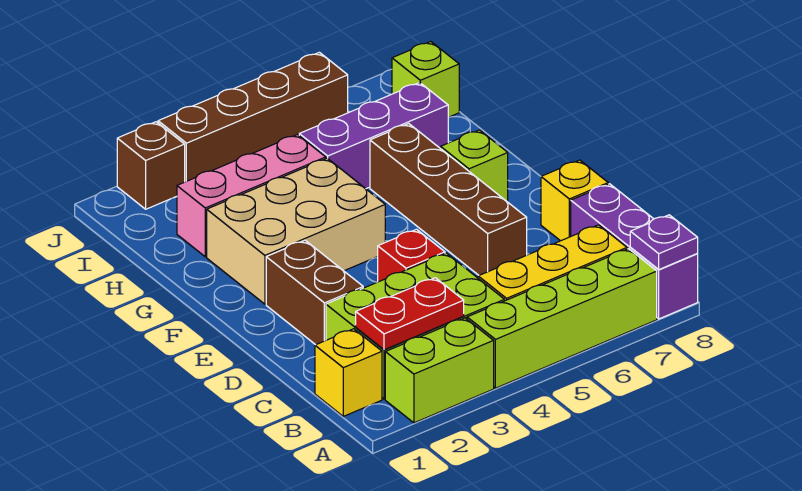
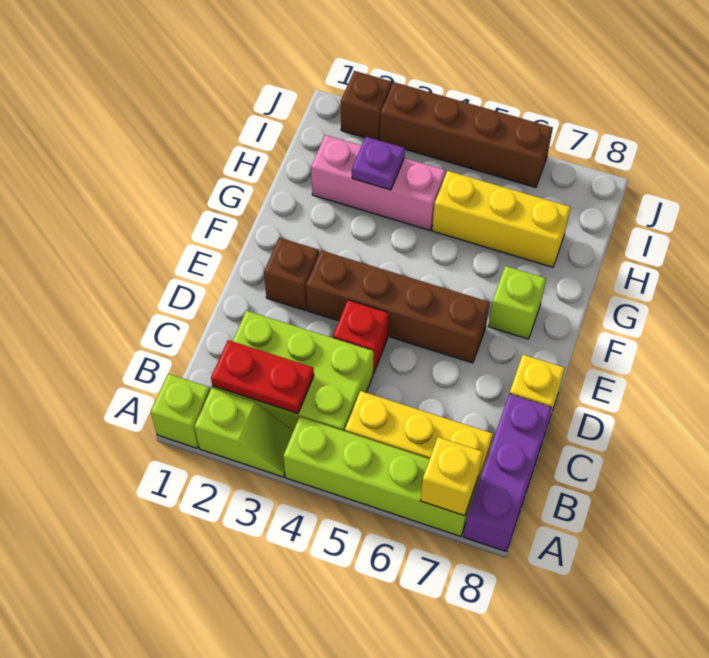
lime brick A2:A3 level 1 -> lime slope A2:A3 level 1 top 2
purple plate A8 level 2 -> purple plate H3 level 2
yellow brick B1 level 1 -> yellow brick A7 level 2
brown brick D2:E2 level 1 -> brown brick E2 level 1
brown brick D6:G6 level 1 -> brown brick E3:E6 level 1
tan brick F2:G4 level 1 -> none
purple brick H5:H7 level 1 -> yellow brick H5:H7 level 1
lime brick I8 level 1 -> lime brick A1 level 1

